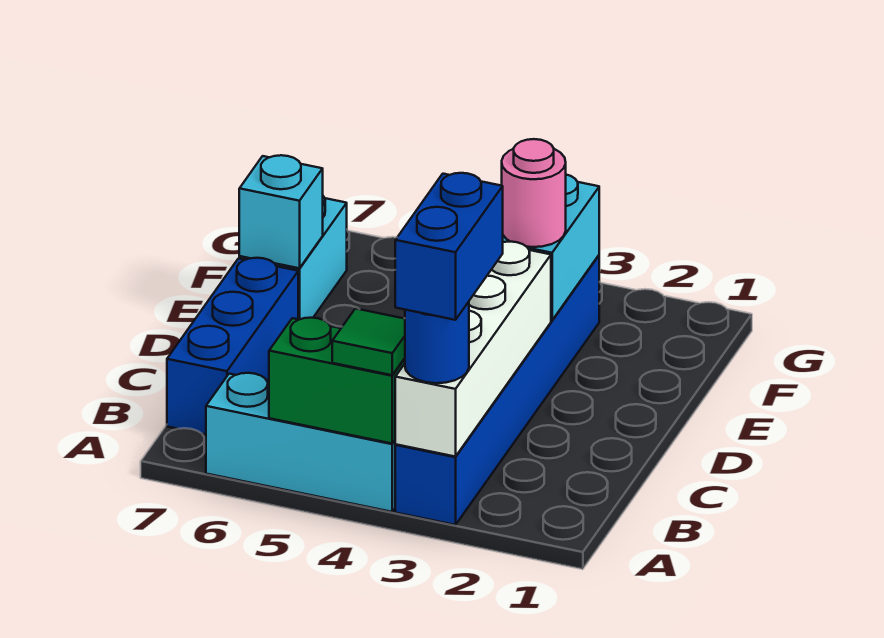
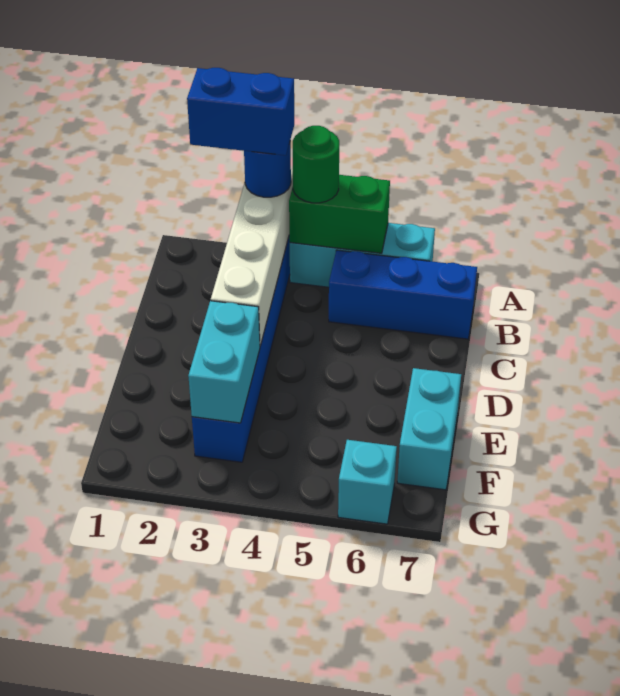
blue brick A3:B3 level 4 -> blue brick A2:A3 level 4
green tile A4 level 3 -> green round brick A4 level 3
blue brick B7:D7 level 1 -> blue brick B5:B7 level 1
pink round brick E3 level 3 -> none
cyan brick E7 level 2 -> cyan brick G6 level 1

